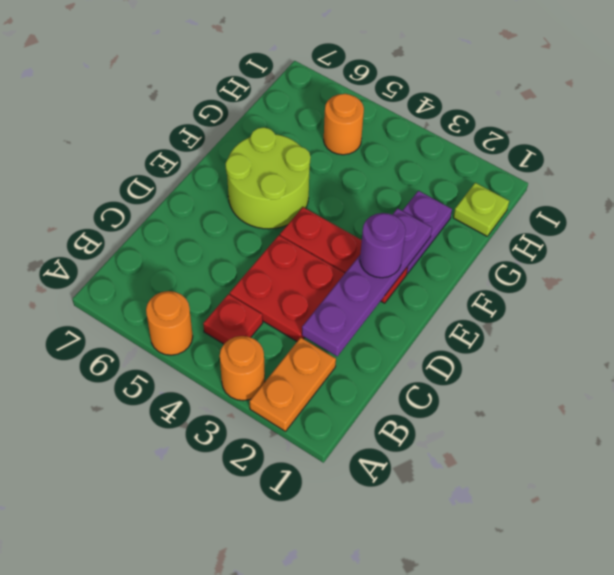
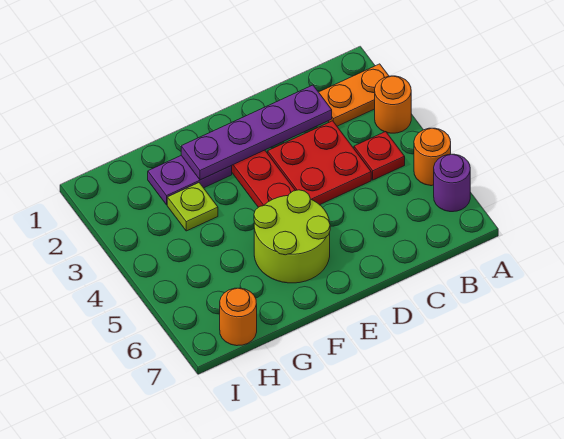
purple round brick E2 level 3 -> purple round brick A6 level 1
lime plate H1 level 1 -> lime plate G3 level 1
orange round brick H5 level 1 -> orange round brick H7 level 1

